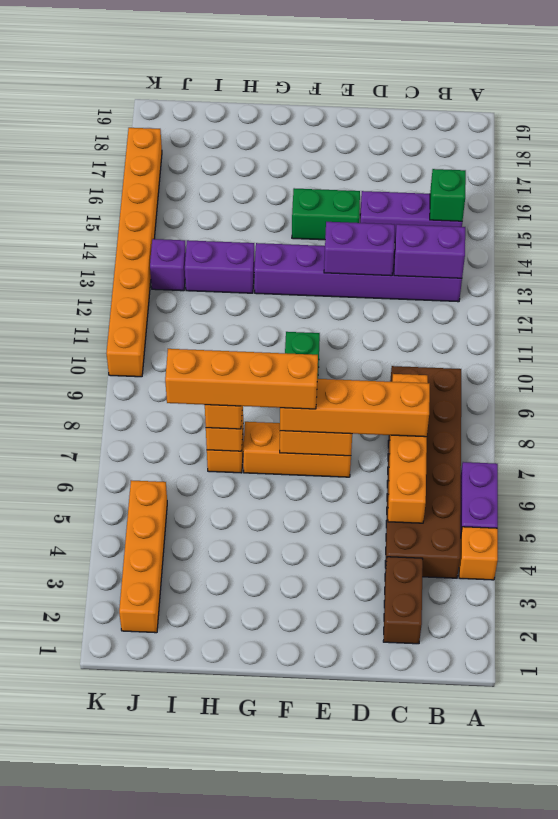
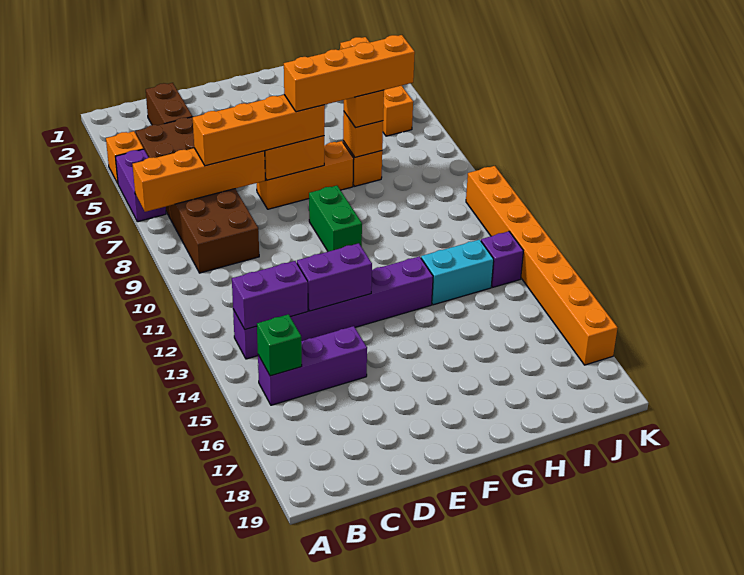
orange brick C5:C8 level 2 -> orange brick A7:D7 level 2
green brick E15:F15 level 1 -> none
purple brick H13:I13 level 1 -> cyan brick H13:I13 level 1

